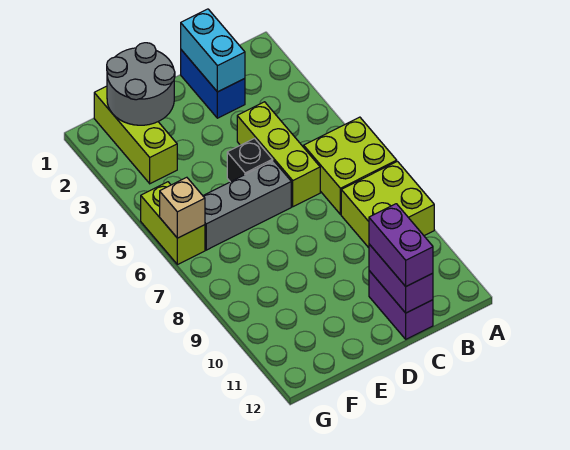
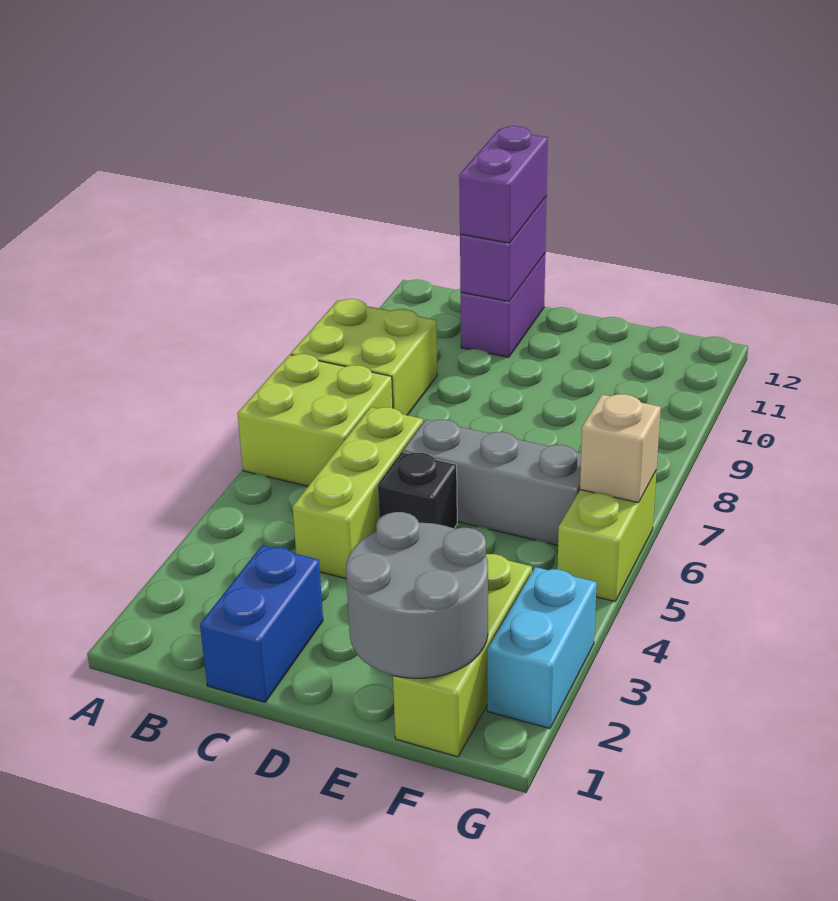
cyan brick C1:C2 level 2 -> cyan brick G2:G3 level 1

